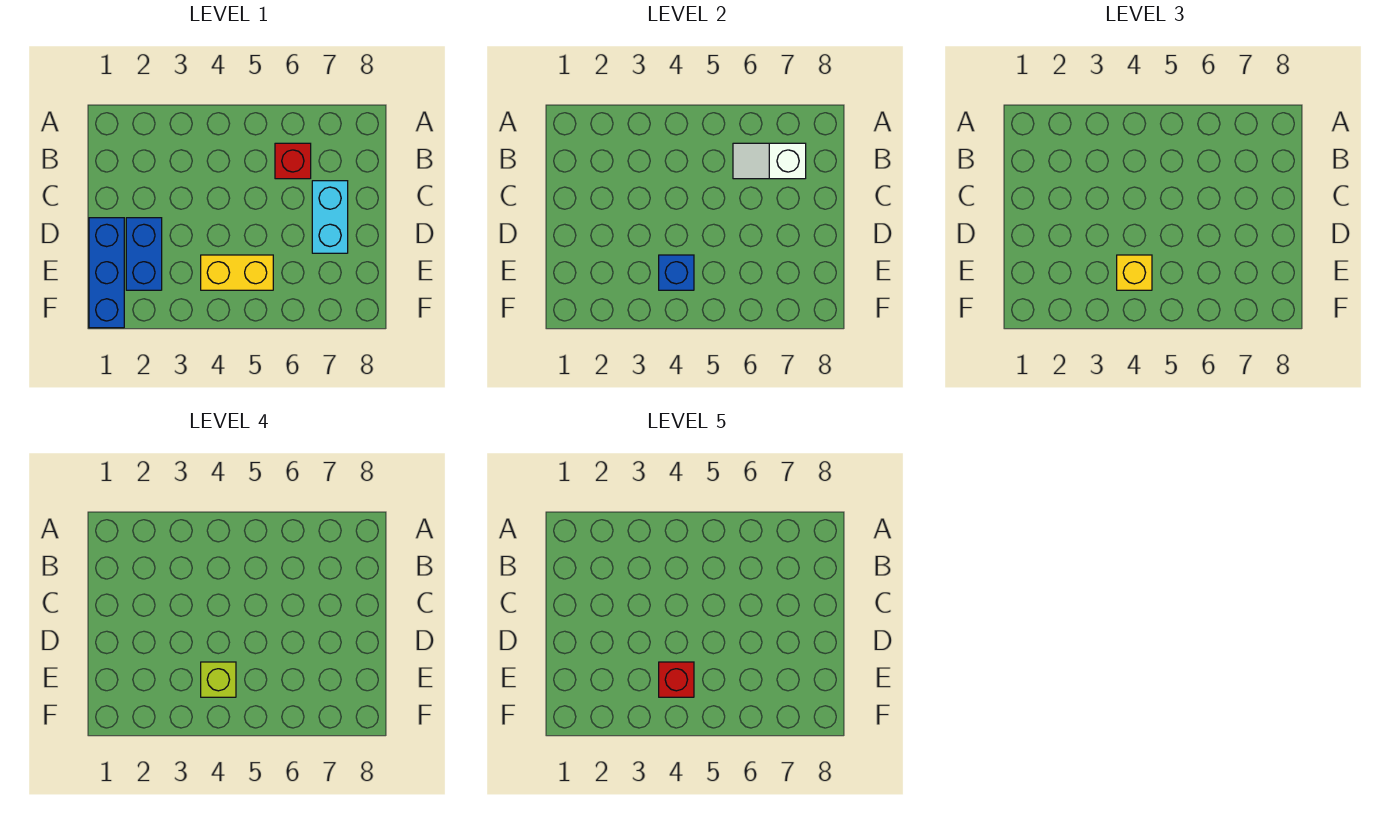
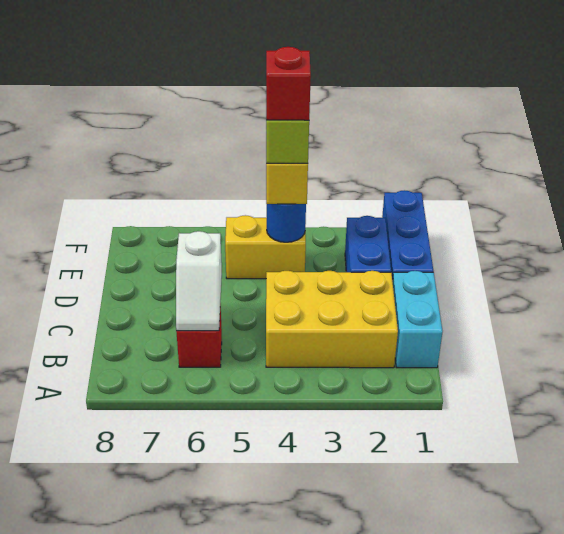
none -> yellow brick B2:C4 level 1
white slope B6:B7 level 2 top 7 -> white slope B6:C6 level 2 top C
cyan brick C7:D7 level 1 -> cyan brick B1:C1 level 1
blue brick E4 level 2 -> blue round brick E4 level 2

